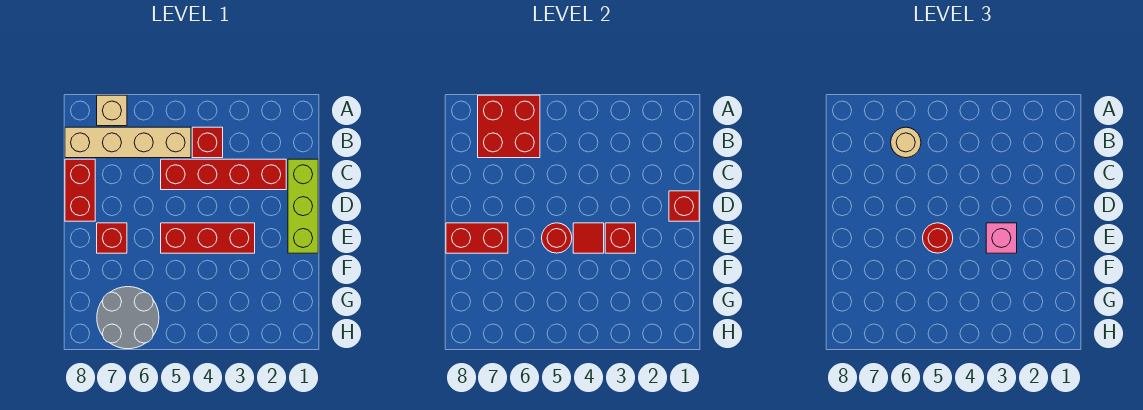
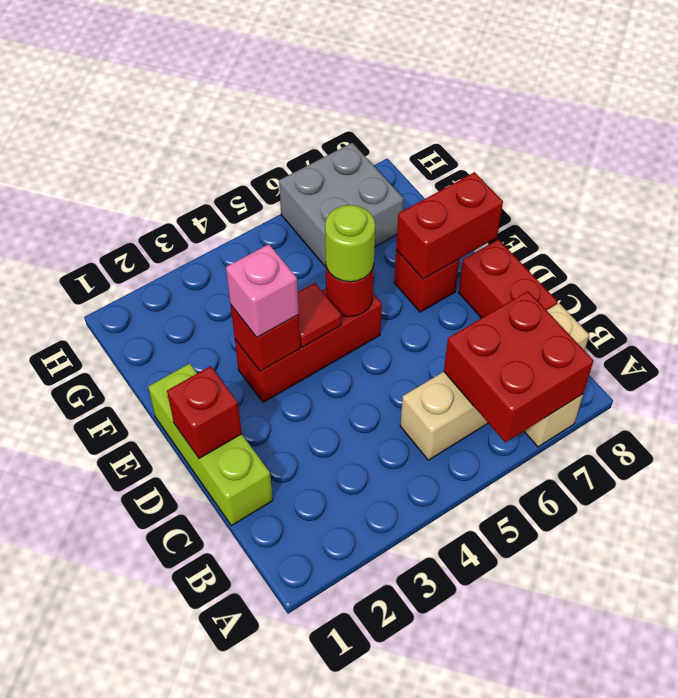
red brick B4 level 1 -> none
tan round brick B6 level 3 -> none
red brick C2:C5 level 1 -> none
red round brick E5 level 3 -> lime round brick E5 level 3
grey round brick G6:H7 level 1 -> grey brick G6:H7 level 1

